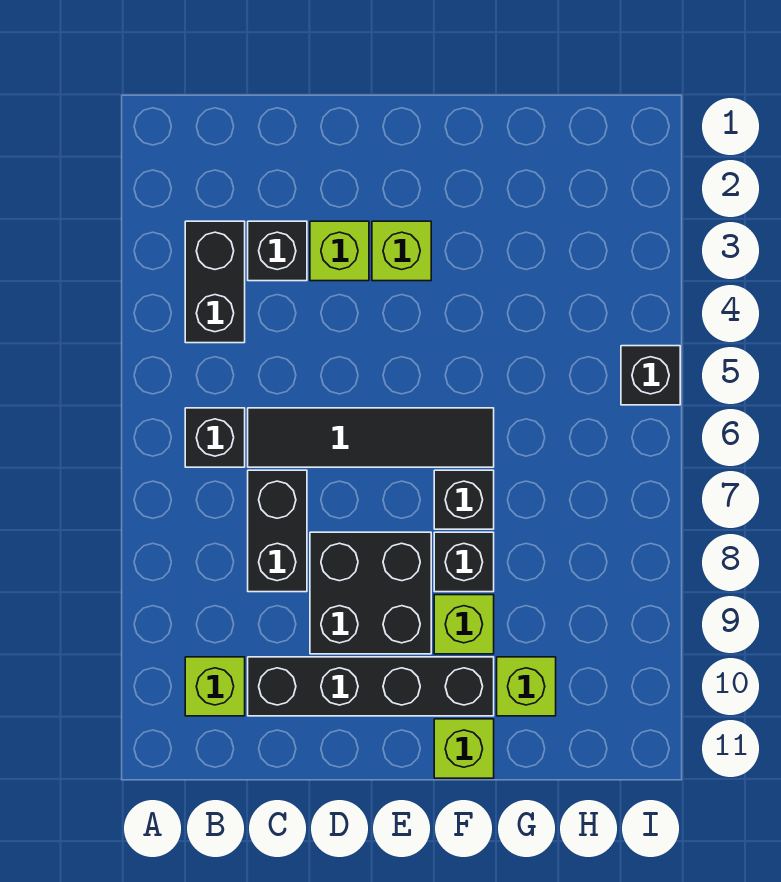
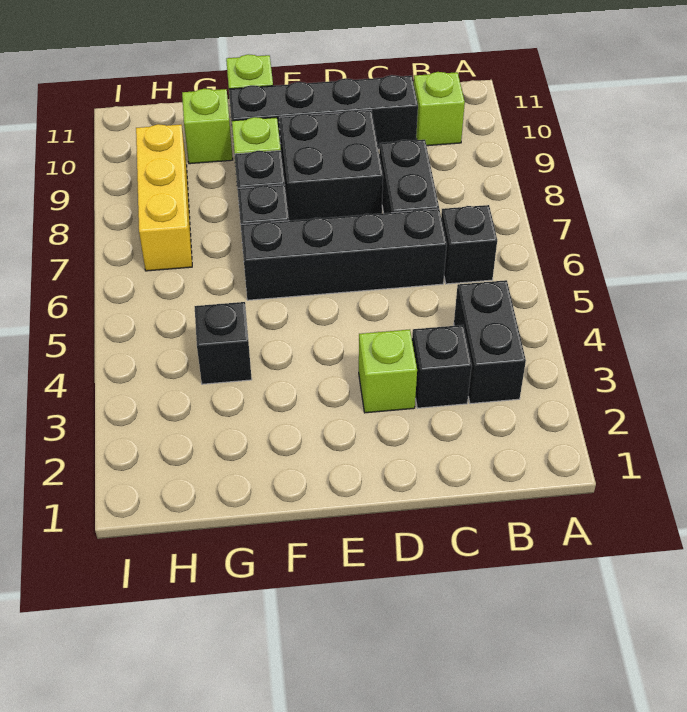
black tile C6:F6 level 1 -> black brick C6:F6 level 1
lime brick E3 level 1 -> none
none -> yellow brick H7:H9 level 1
black brick I5 level 1 -> black brick G4 level 1

